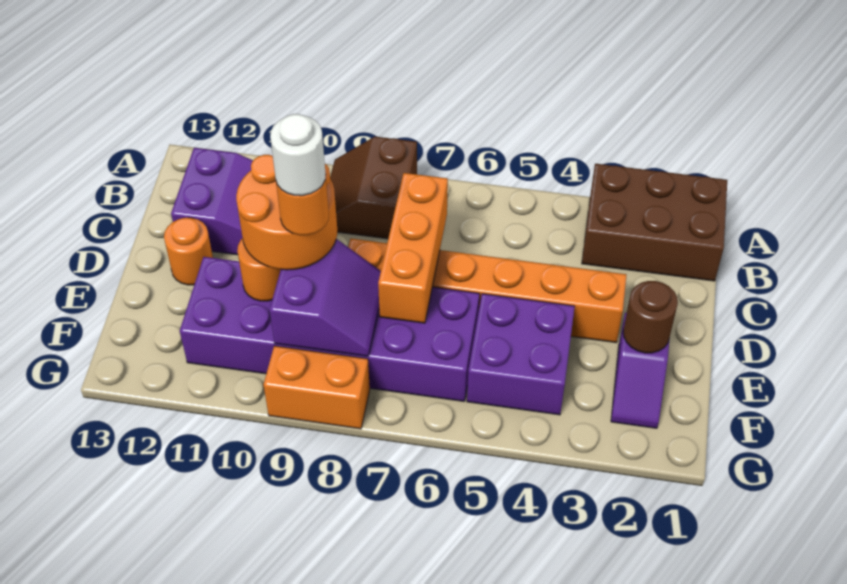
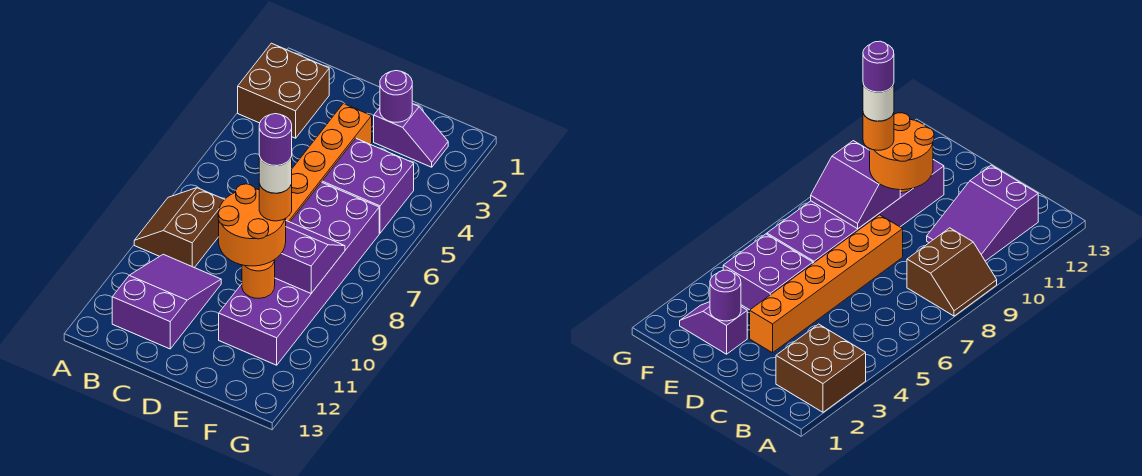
brown brick A1:B3 level 1 -> brown brick A2:B3 level 1
brown slope A8:B9 level 1 top 8 -> brown slope A8:B9 level 1 top B
orange brick C7:E7 level 2 -> none
orange round brick D12 level 1 -> none
brown round brick E2 level 2 -> purple round brick E2 level 2
none -> purple round brick E9 level 6
orange brick G8:G9 level 1 -> none

